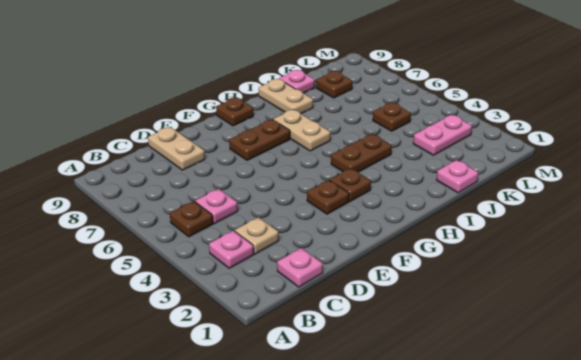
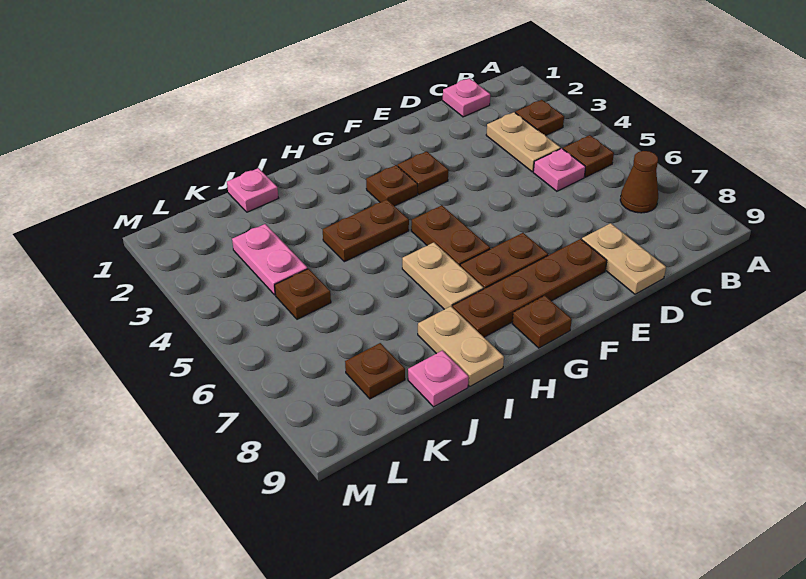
pink plate B3 level 1 -> brown plate B3 level 1
none -> brown cone B7 level 1
tan plate C3 level 1 -> tan plate C3:C4 level 1
none -> brown plate E8:H8 level 1
none -> brown plate G5:G6 level 1
pink plate K3:L3 level 1 -> pink plate K3:K4 level 1

